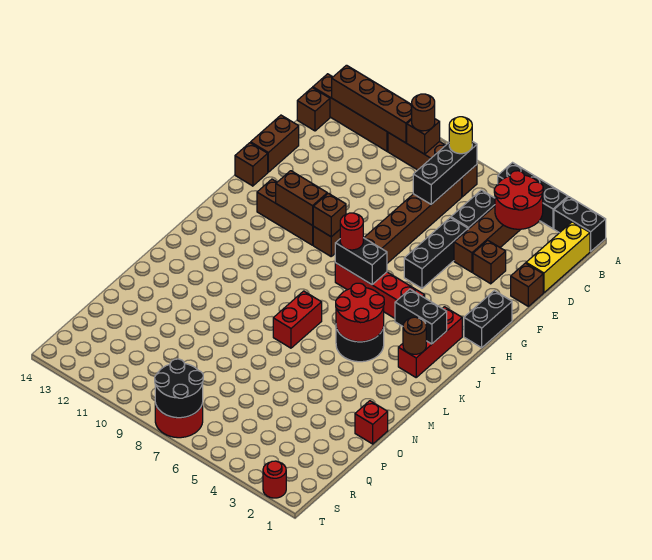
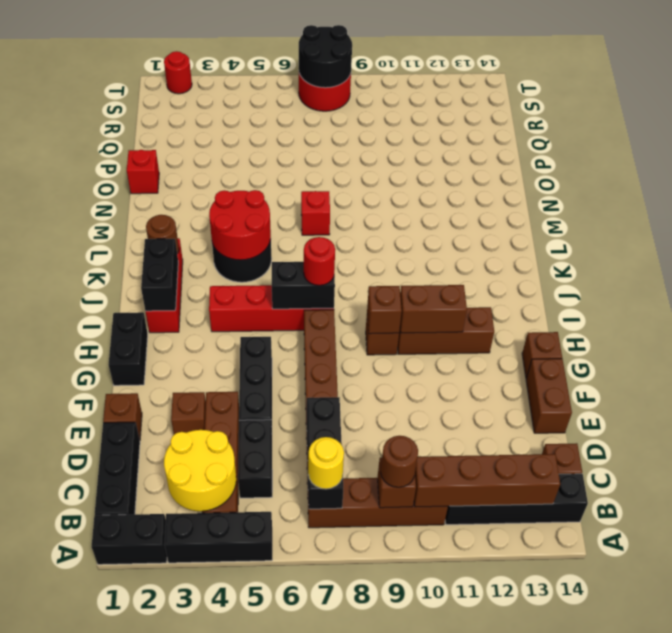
yellow brick B1:D1 level 1 -> black brick B1:D1 level 1
red round brick B3:C4 level 2 -> yellow round brick B3:C4 level 2
brown brick B11:B14 level 1 -> black brick B11:B14 level 1
black brick J2:J3 level 2 -> black brick I2:J2 level 2
red brick L7:M7 level 1 -> red brick M7 level 1

